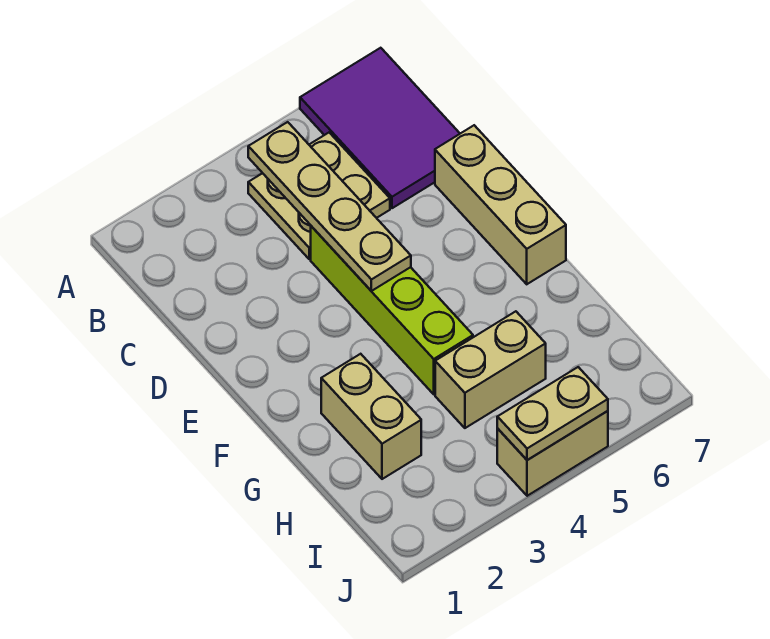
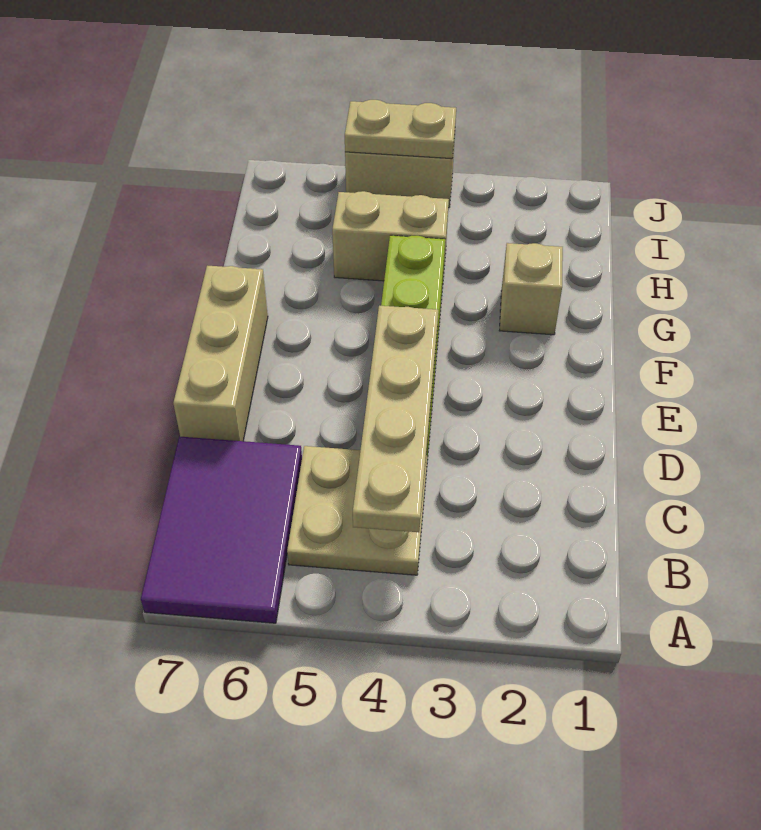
tan brick G2:H2 level 1 -> tan brick G2 level 1

